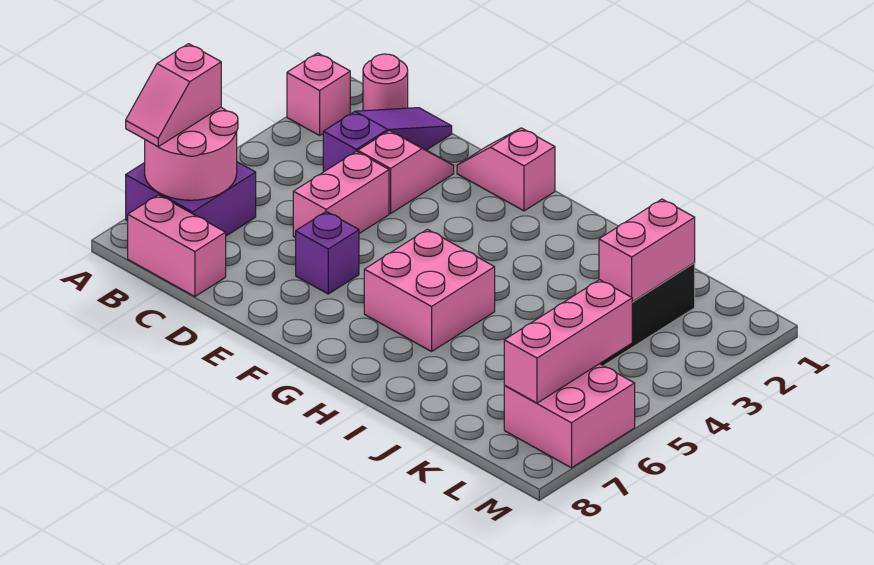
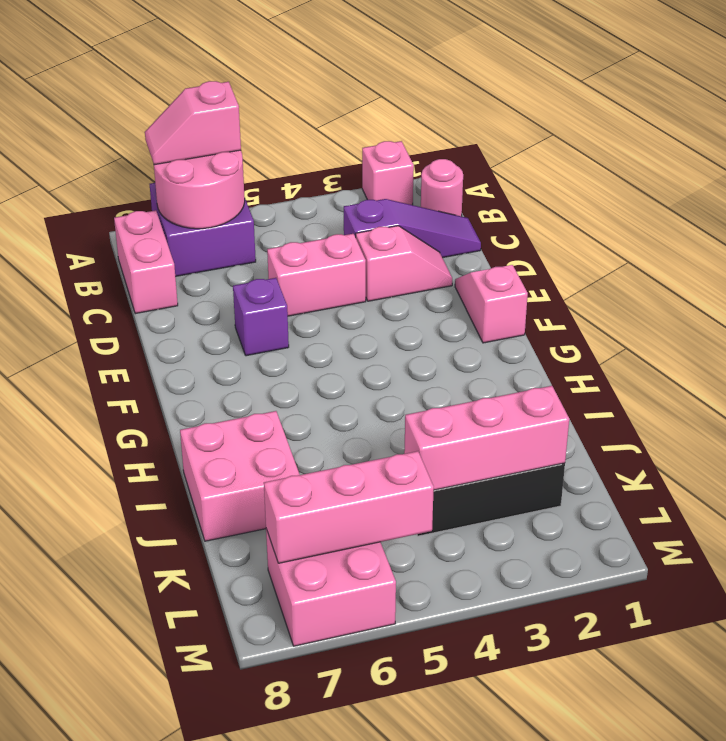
pink brick G5:H6 level 1 -> pink brick I7:J8 level 1
pink brick K2:K3 level 2 -> pink brick K2:K4 level 2

